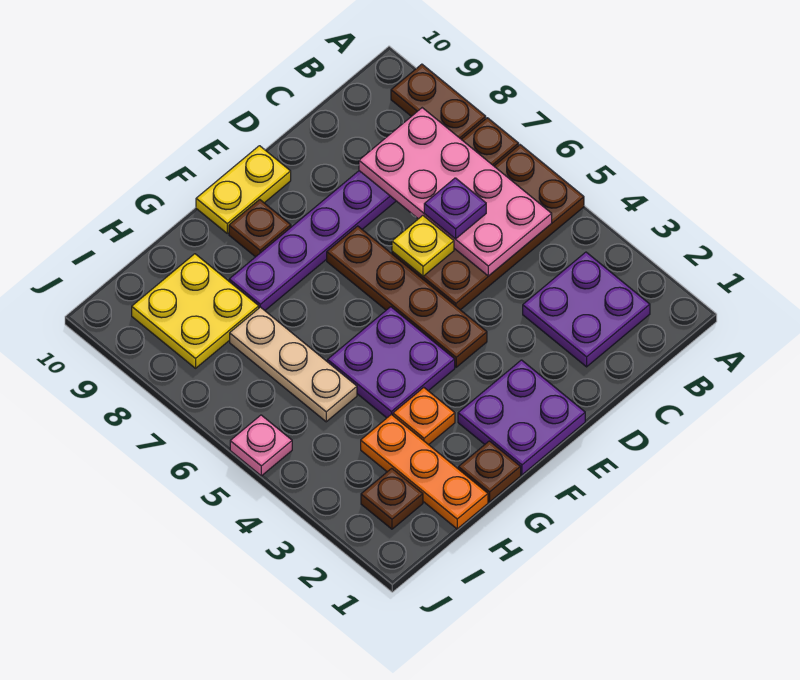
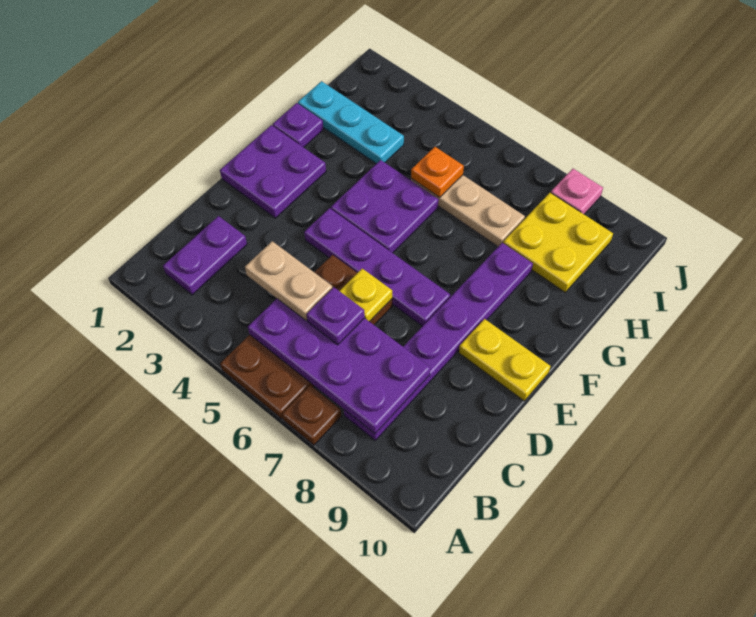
brown plate A8:A9 level 1 -> none
purple plate B2:C3 level 1 -> purple plate B2:C2 level 1
pink plate B5:C8 level 2 -> purple plate B5:C8 level 2
none -> tan plate C4:C5 level 3
brown plate E4:E7 level 1 -> purple plate E4:E7 level 1
yellow plate E10:F10 level 1 -> yellow plate E9:E10 level 1
brown plate F9 level 1 -> none
brown plate G1 level 1 -> purple plate G1 level 1
orange plate G3 level 1 -> orange plate H5 level 2
orange plate H1:H3 level 1 -> cyan plate H1:H3 level 1
brown plate I2 level 1 -> none
pink plate J5 level 1 -> pink plate J8 level 1

